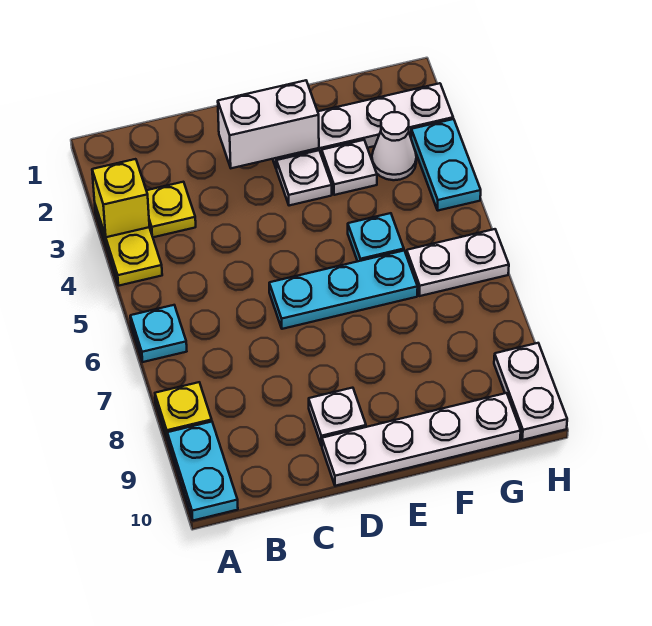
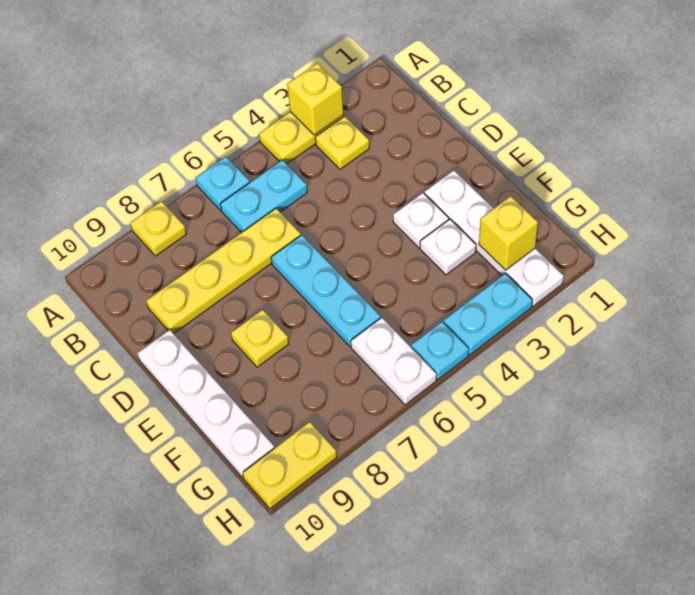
cyan plate A9:A10 level 1 -> cyan plate B5:B6 level 1
none -> yellow plate C6:C9 level 1
white brick D2:E2 level 2 -> none
white plate D9 level 1 -> none
none -> yellow plate E8 level 1
cyan plate F5 level 1 -> cyan plate H5 level 1
none -> yellow brick G2 level 2
white cone G3 level 1 -> none
white plate H9:H10 level 1 -> yellow plate H9:H10 level 1

